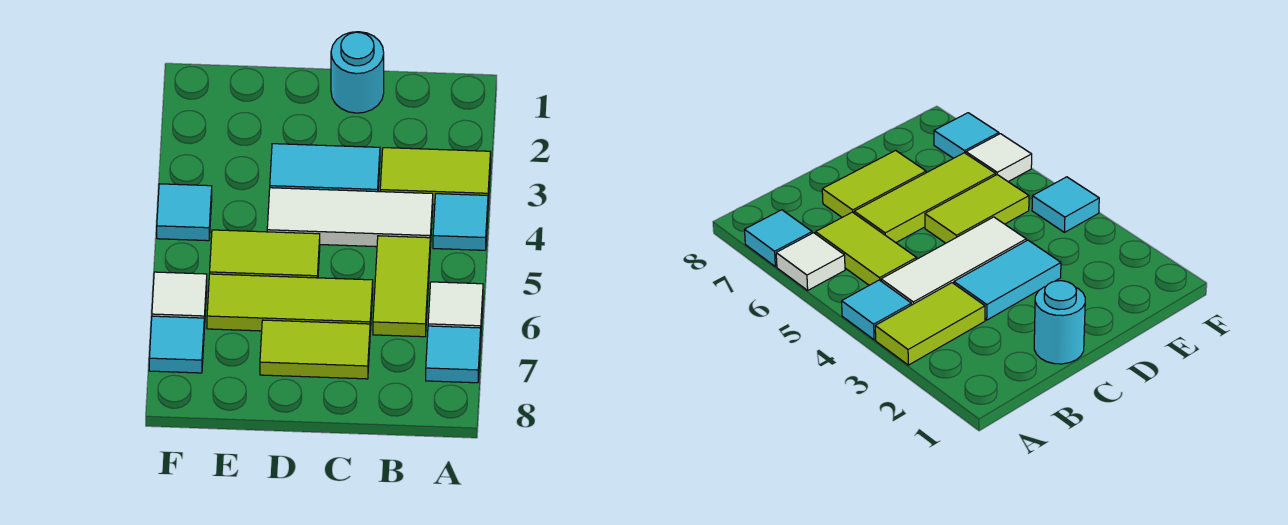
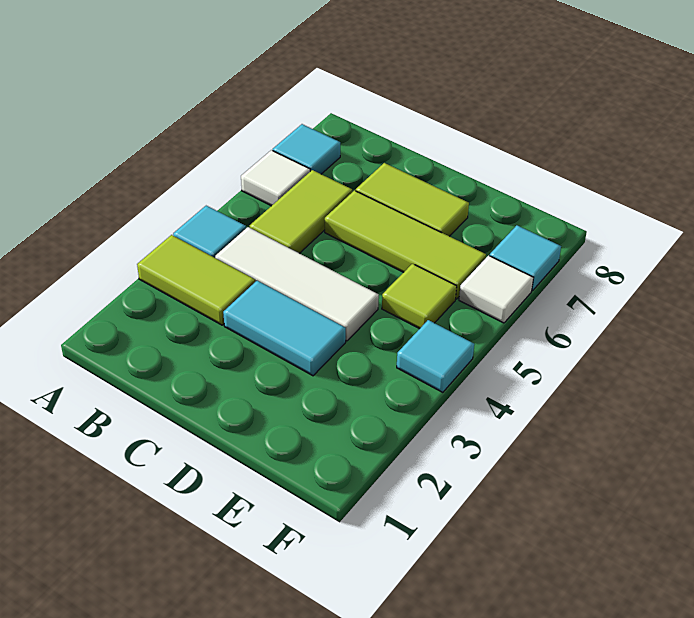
cyan round brick C1 level 1 -> none
lime tile D5:E5 level 1 -> lime tile E5 level 1

